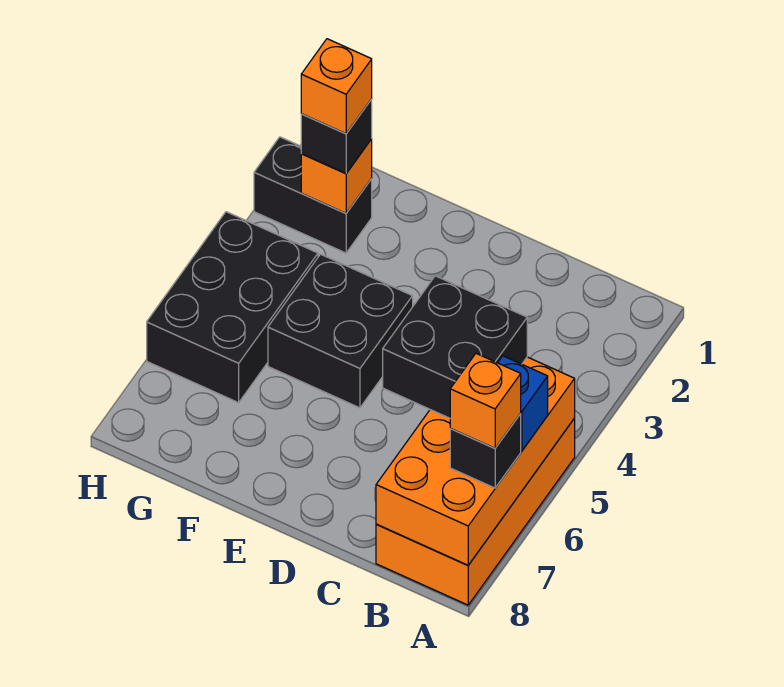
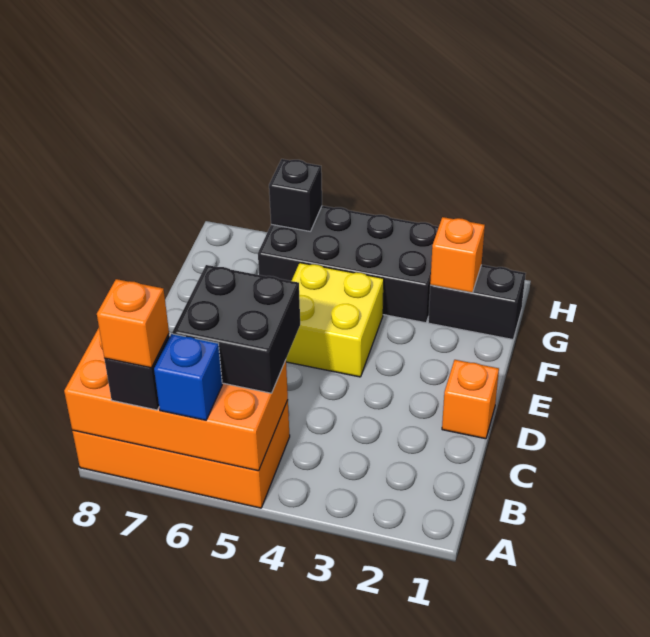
black brick E4:F5 level 1 -> yellow brick E4:F5 level 1
black brick G2:H2 level 1 -> black brick G1:G2 level 1
black brick G2 level 3 -> black brick H6 level 2
orange brick G2 level 4 -> orange brick D1 level 1
black brick G4:H6 level 1 -> black brick G3:H6 level 1

